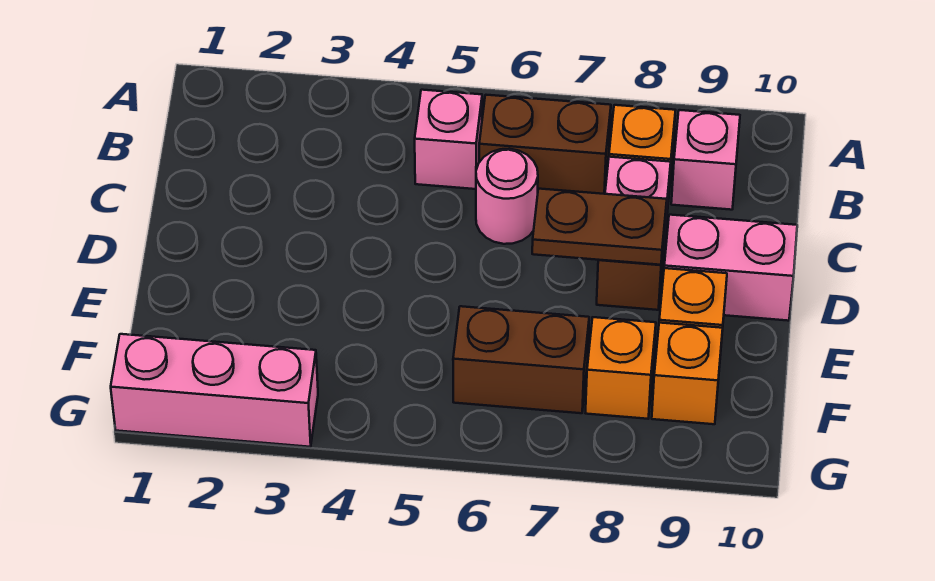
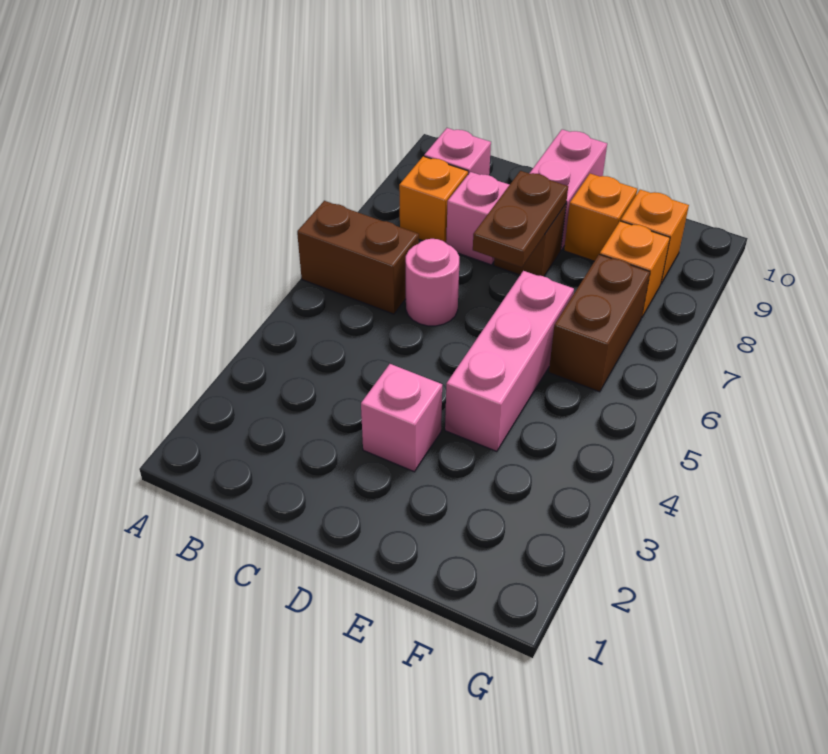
pink brick B5 level 1 -> pink brick D3 level 1
brown brick B6:B7 level 1 -> brown brick A6:B6 level 1
pink brick G1:G3 level 1 -> pink brick E4:E6 level 1

